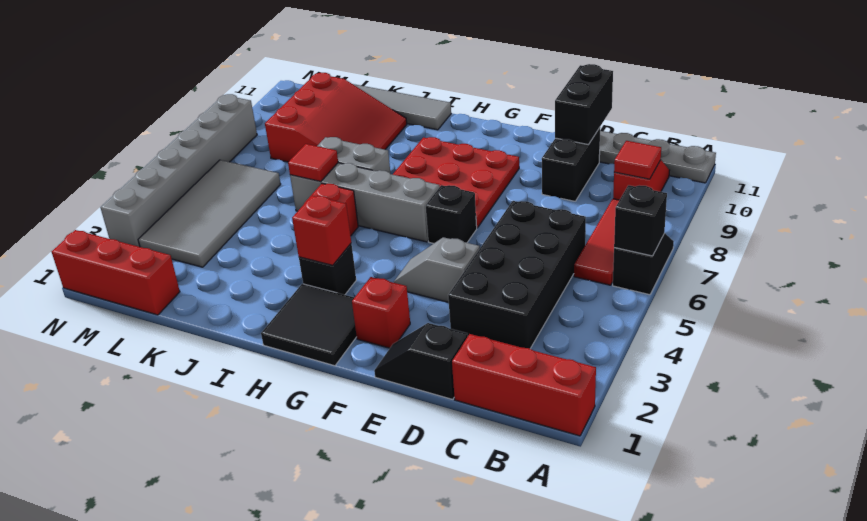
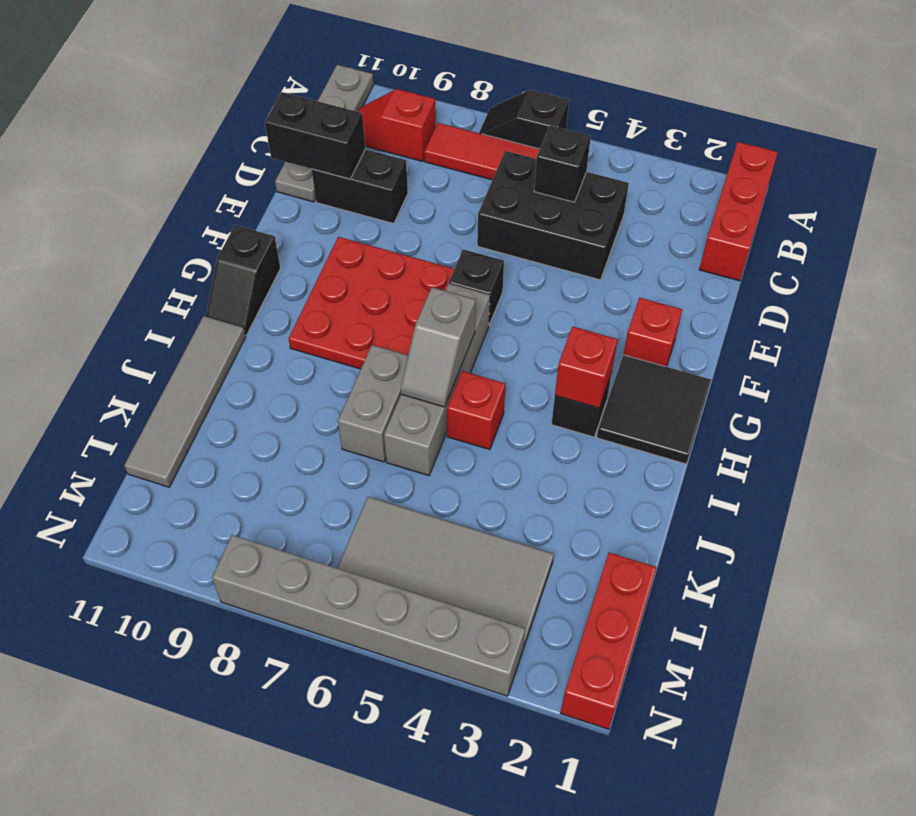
black brick A6 level 2 -> black brick C5 level 2
red tile B9 level 2 -> none
black brick C3:D6 level 1 -> black brick C4:D6 level 1
black slope D1:E1 level 1 top D -> black slope G11:H11 level 1 top G
grey slope E4:F4 level 1 top E -> grey slope H6:I6 level 2 top H
red tile J6 level 2 -> none
red slope J8:L10 level 1 top L -> none

